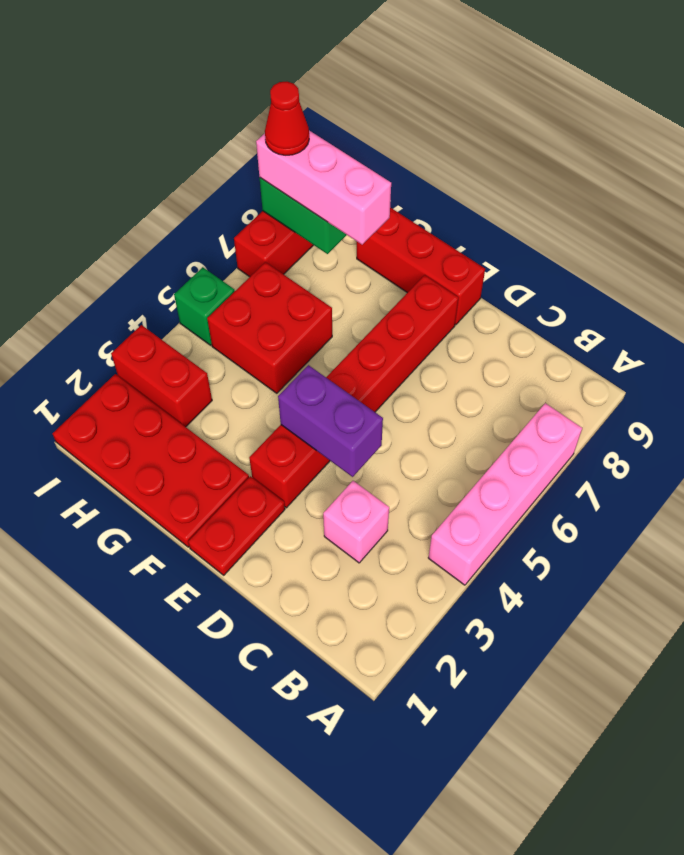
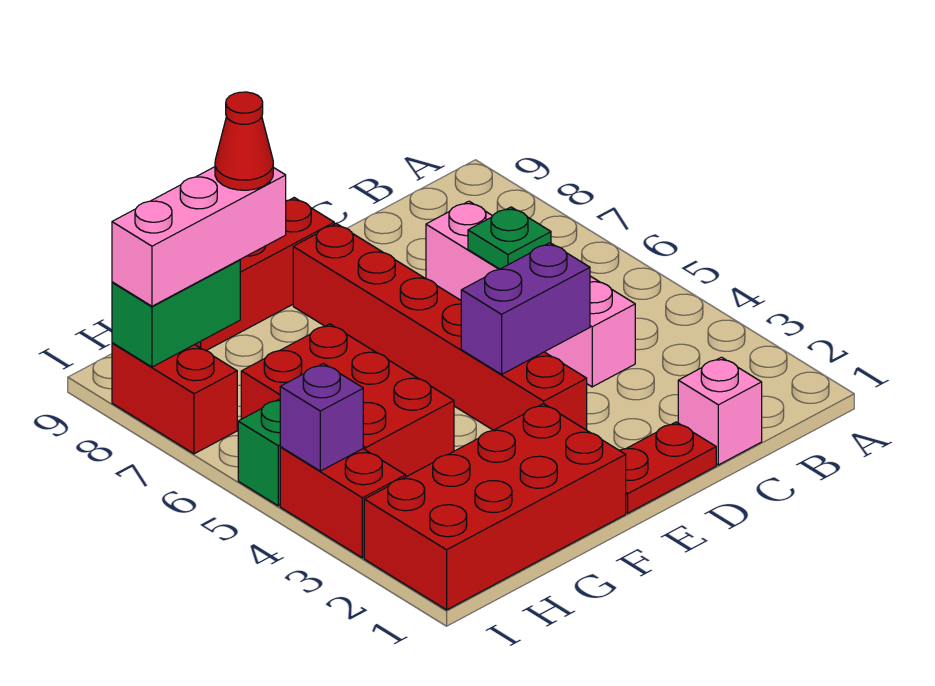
pink brick A4:A7 level 1 -> pink brick C4:C7 level 1
pink brick C3 level 1 -> pink brick C1 level 1
none -> green plate C6 level 2
red plate E1:E2 level 1 -> red plate D1:E1 level 1
red plate F1:I2 level 1 -> red brick F1:I2 level 1
red brick G5:H6 level 1 -> red brick G4:H6 level 1
red brick H3:I3 level 1 -> red brick I3:I4 level 1
none -> purple brick I4 level 2
red cone I8 level 4 -> red cone G8 level 4

